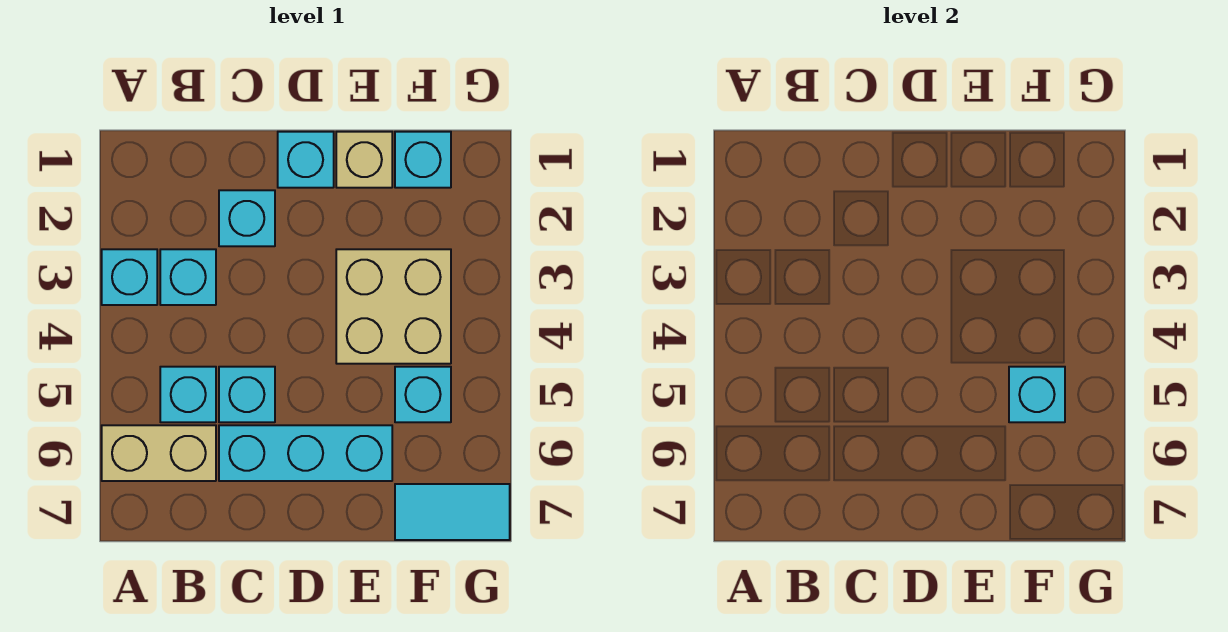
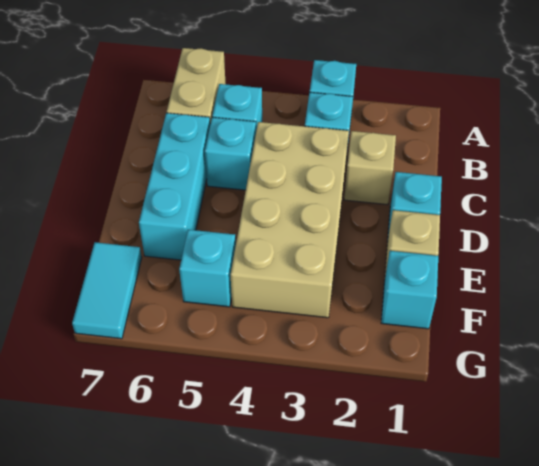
cyan brick C2 level 1 -> tan brick C2 level 1
tan brick E3:F4 level 1 -> tan brick C3:F4 level 1
cyan brick F5 level 2 -> none

